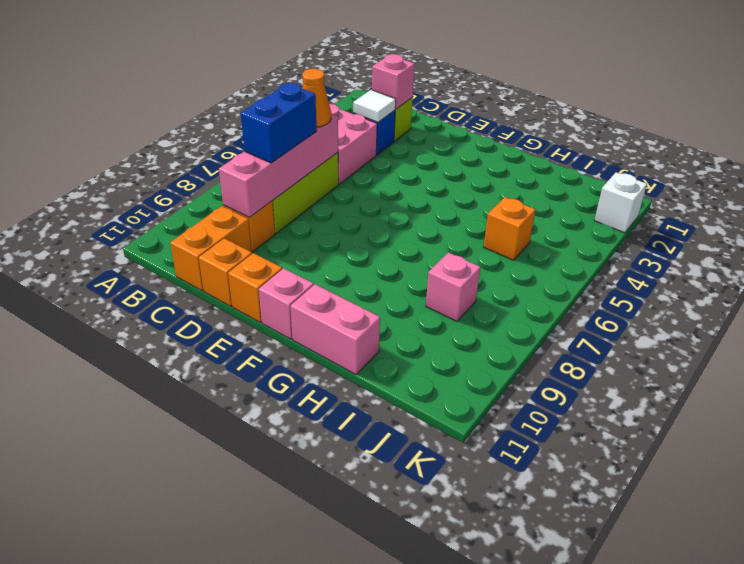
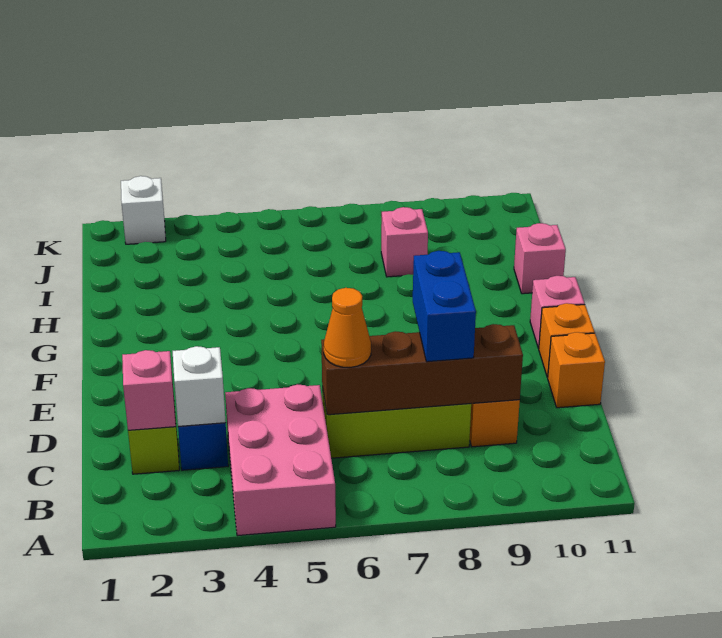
white tile C3 level 2 -> white brick C3 level 2
pink brick C6:C9 level 2 -> brown brick C6:C9 level 2
blue brick C7:C8 level 3 -> blue brick C8:D8 level 3
orange brick C10:C11 level 1 -> none
pink brick G11:H11 level 1 -> pink brick H11 level 1
orange brick I5 level 1 -> none

